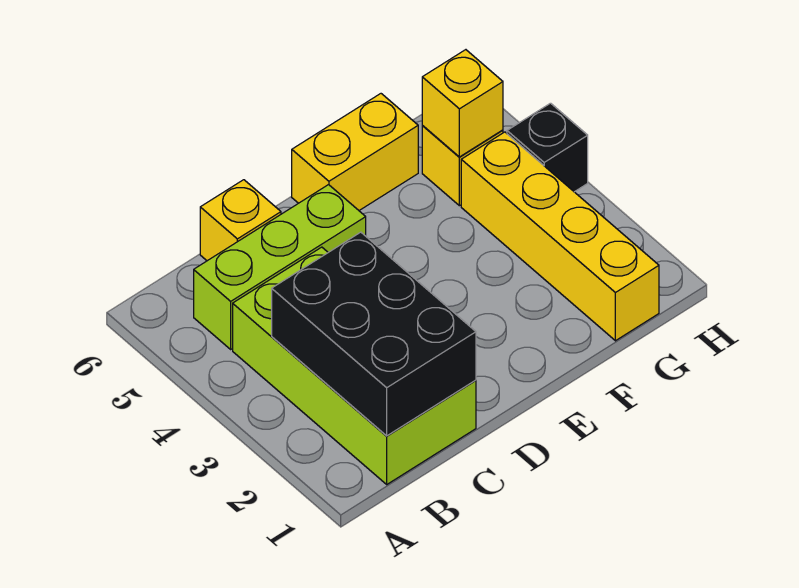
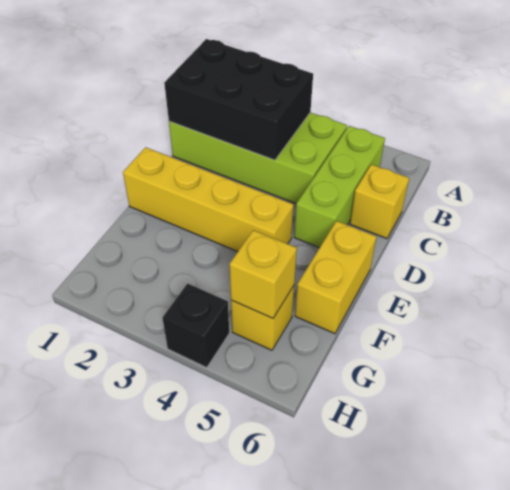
yellow brick G1:G4 level 1 -> yellow brick E1:E4 level 1

